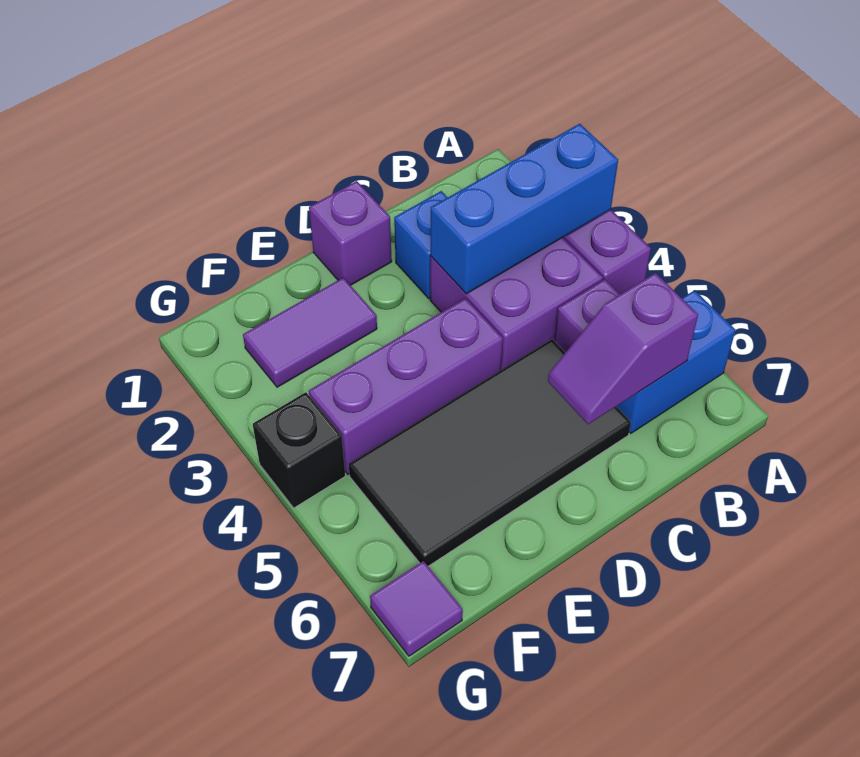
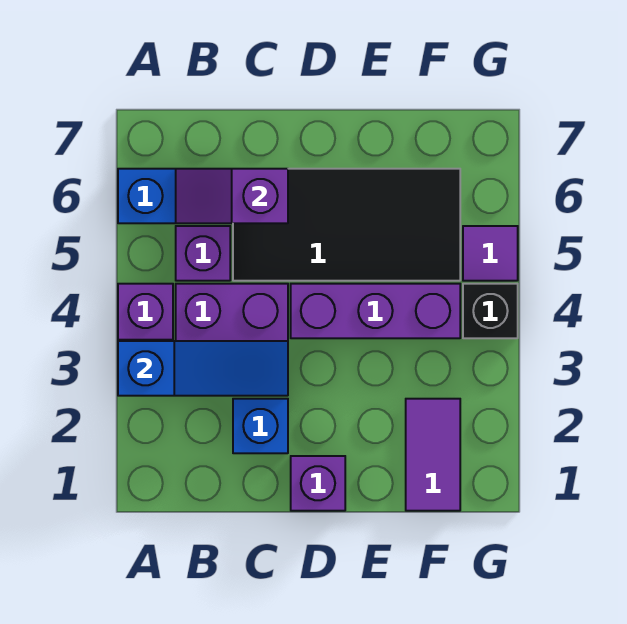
blue brick A3:C3 level 2 -> blue slope A3:C3 level 2 top A
purple slope B6:C6 level 2 top B -> purple slope B6:C6 level 2 top C
purple tile E2:F2 level 1 -> purple tile F1:F2 level 1
purple tile G7 level 1 -> purple tile G5 level 1

